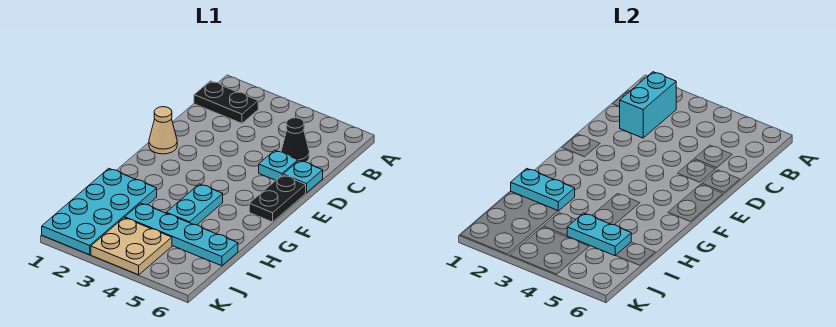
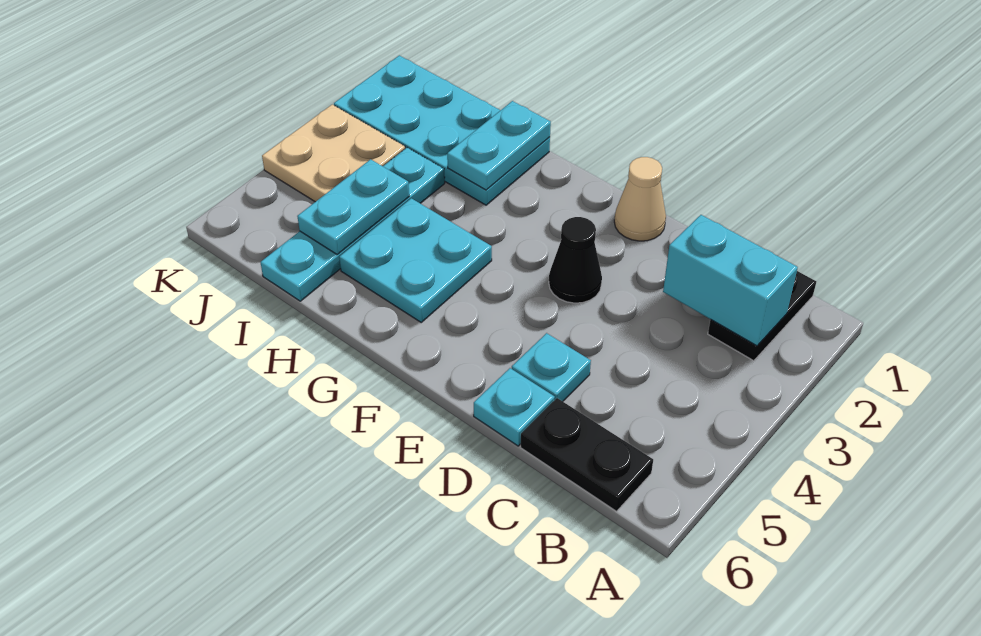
black cone C5 level 1 -> black cone E3 level 1
black plate E6:F6 level 1 -> black plate B6:C6 level 1
cyan plate G4:H4 level 1 -> cyan plate G4:H5 level 1

